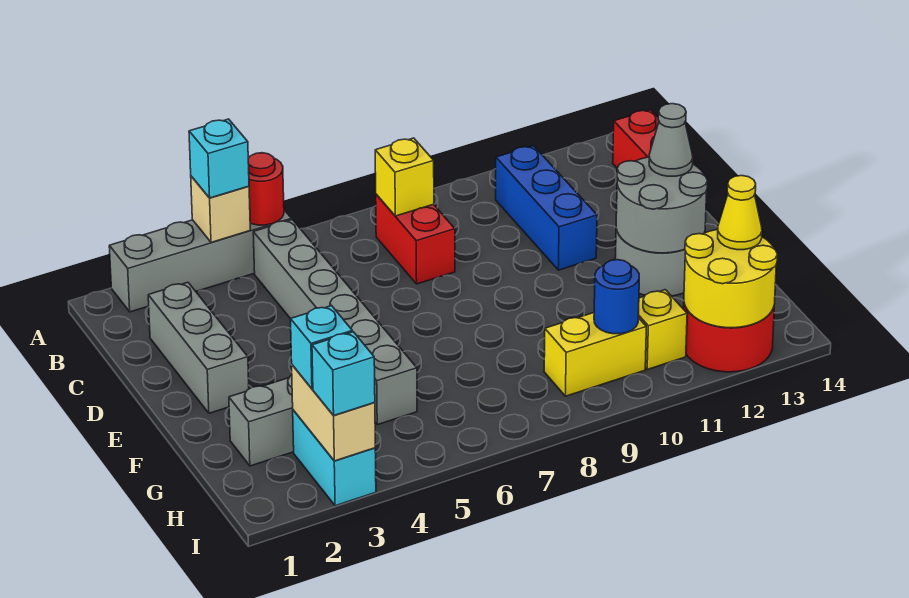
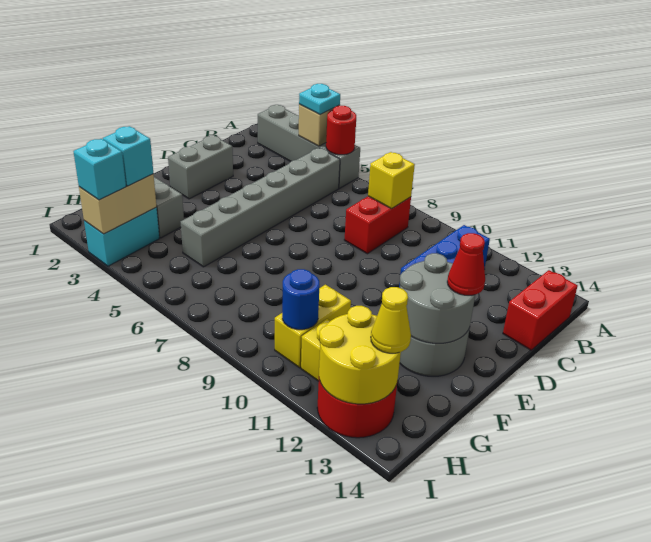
cyan brick A4 level 3 -> cyan plate A4 level 3
grey brick C2:E2 level 1 -> grey brick D2:E2 level 1
grey cone E13 level 3 -> red cone E13 level 3
yellow brick H9:H10 level 1 -> yellow brick G10:H10 level 1

